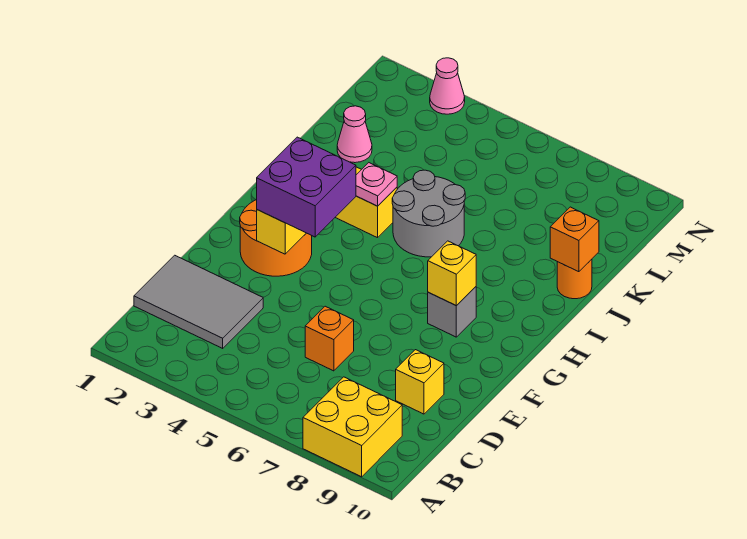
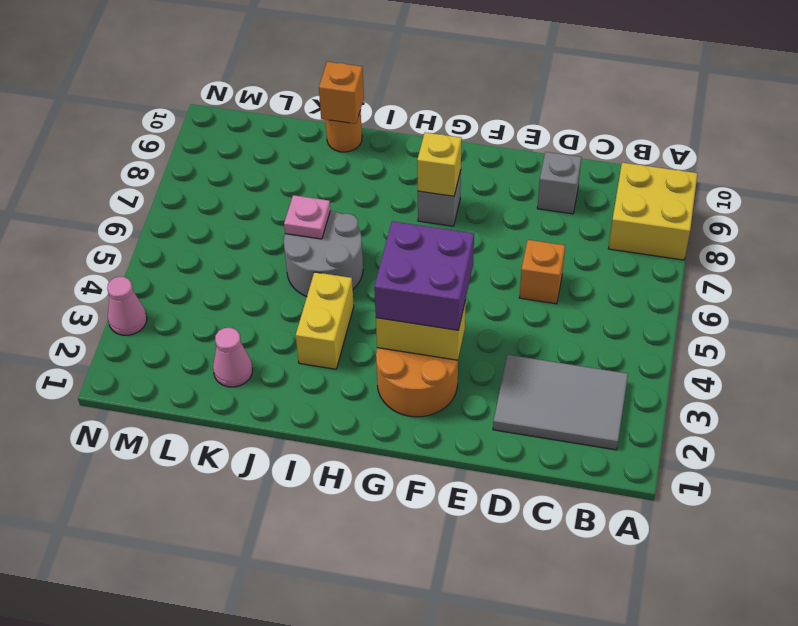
grey tile C1:D3 level 1 -> grey tile B2:D3 level 1
yellow brick D9 level 1 -> grey brick D9 level 1
pink plate I4 level 2 -> pink plate J6 level 2

